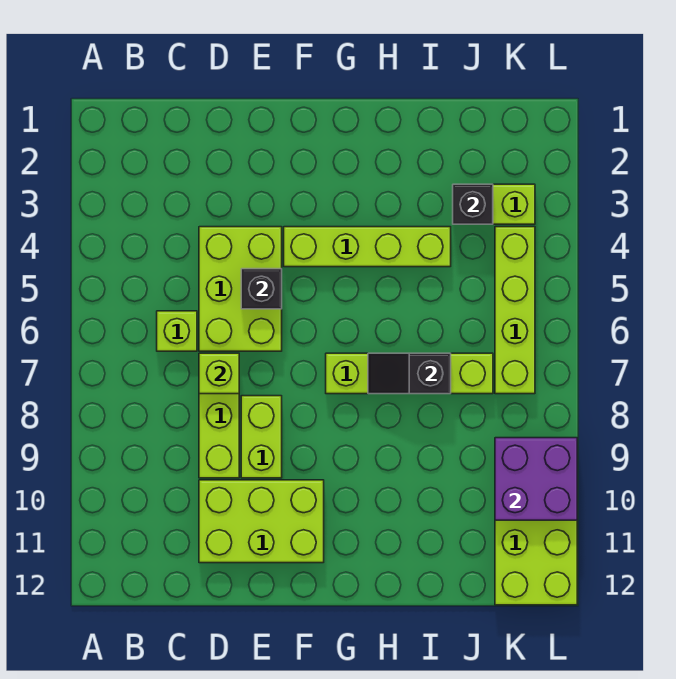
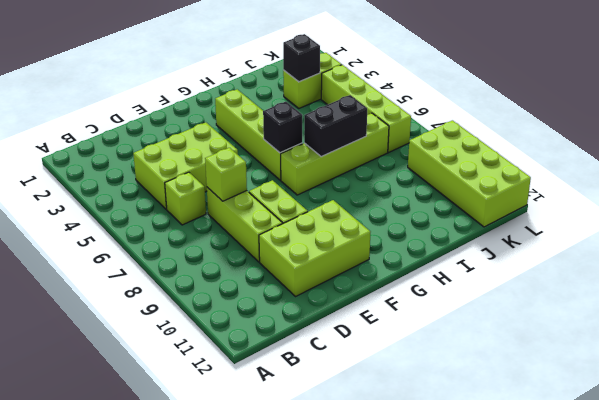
lime brick D4:E6 level 1 -> lime brick C4:E5 level 1
black brick E5 level 2 -> black brick G6 level 2
lime brick F4:I4 level 1 -> lime brick G3:G6 level 1
black slope H7:I7 level 2 top I -> black brick H7:I7 level 2
purple brick K9:L10 level 2 -> none

